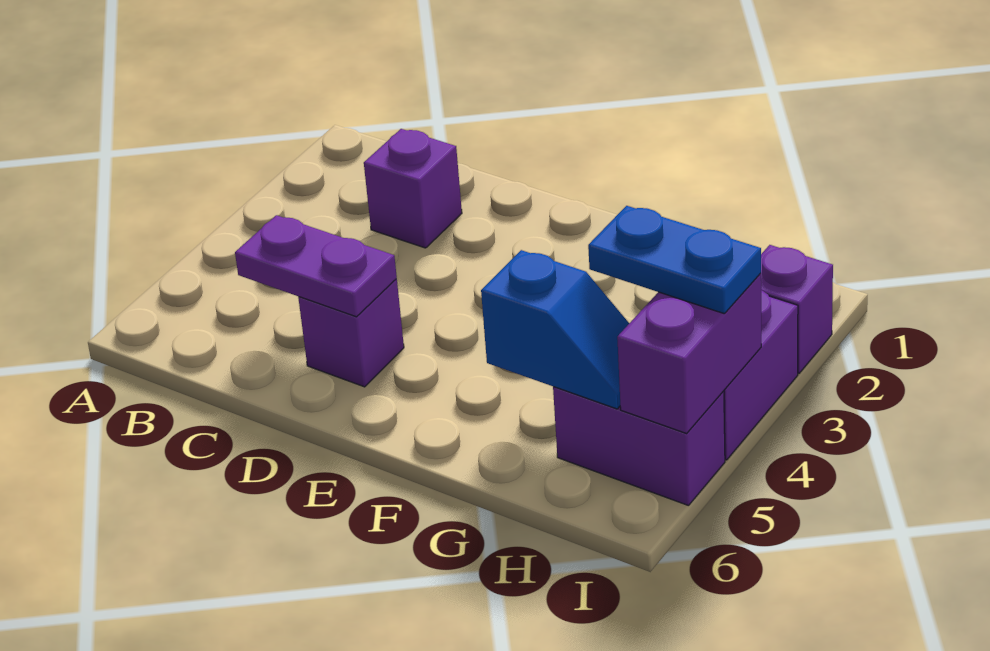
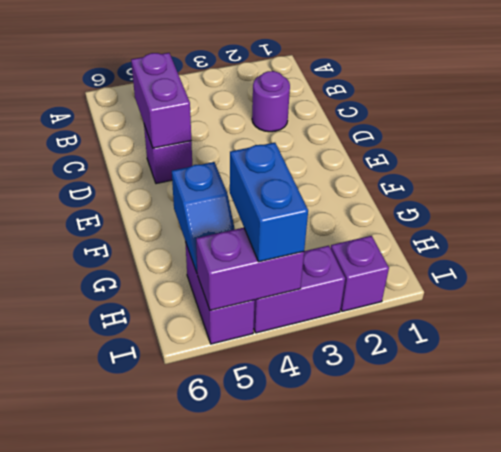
purple brick C2 level 1 -> purple round brick C2 level 1
purple plate C5:D5 level 2 -> purple brick C5:D5 level 2
blue plate H4:I4 level 3 -> blue brick H4:I4 level 3

